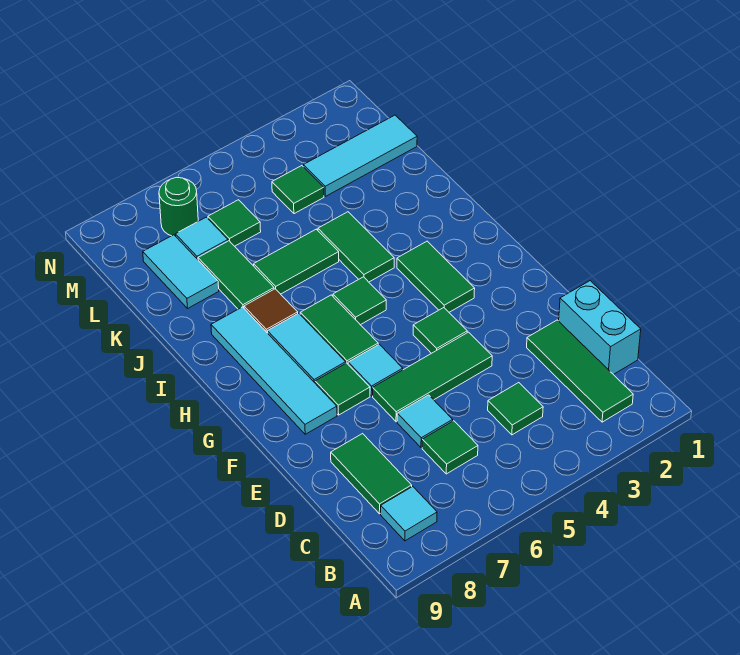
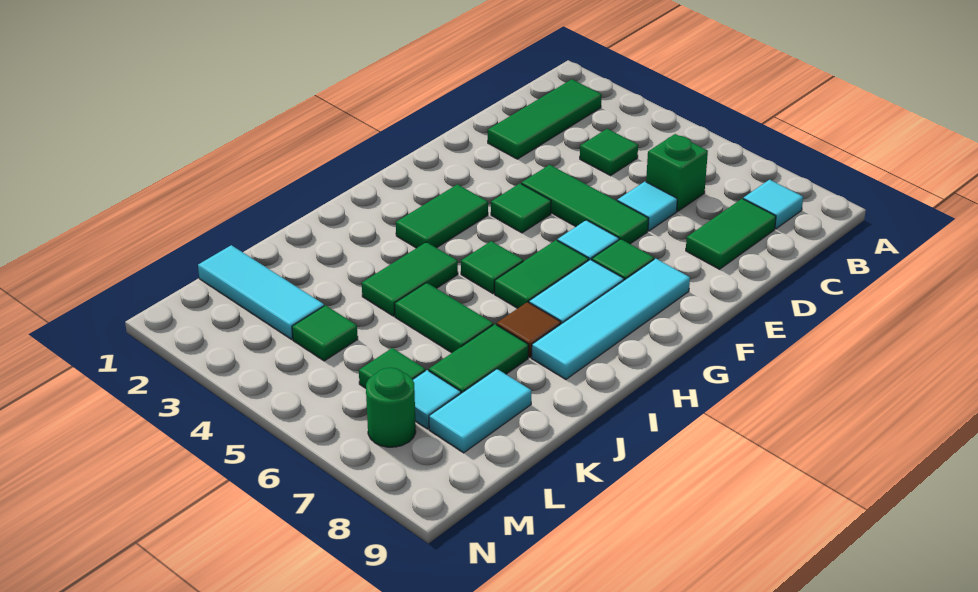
cyan brick C1:D1 level 1 -> none
green tile C6 level 1 -> green brick C6 level 1

